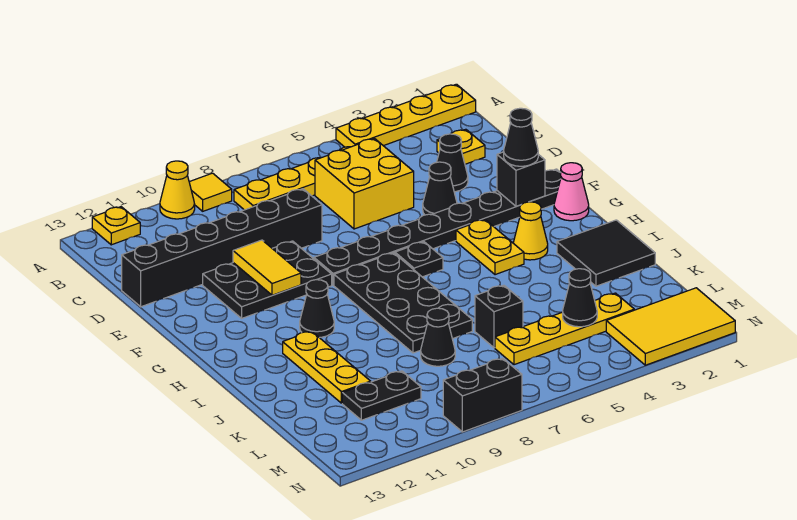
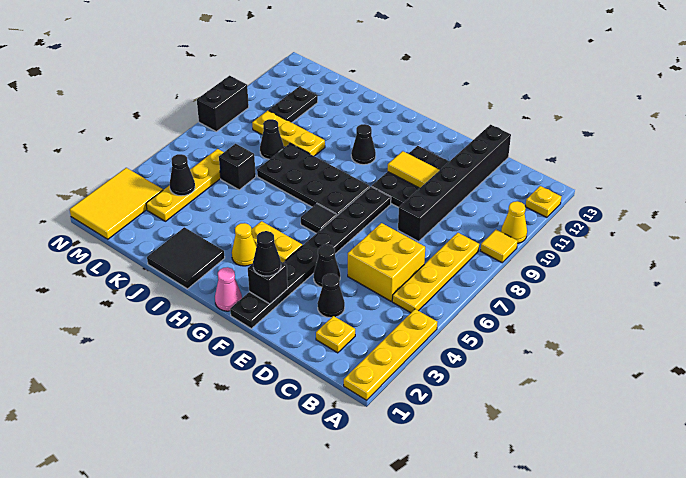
black plate G6 level 1 -> black tile G6 level 1
yellow plate I11:K11 level 1 -> yellow plate J9:L9 level 1

